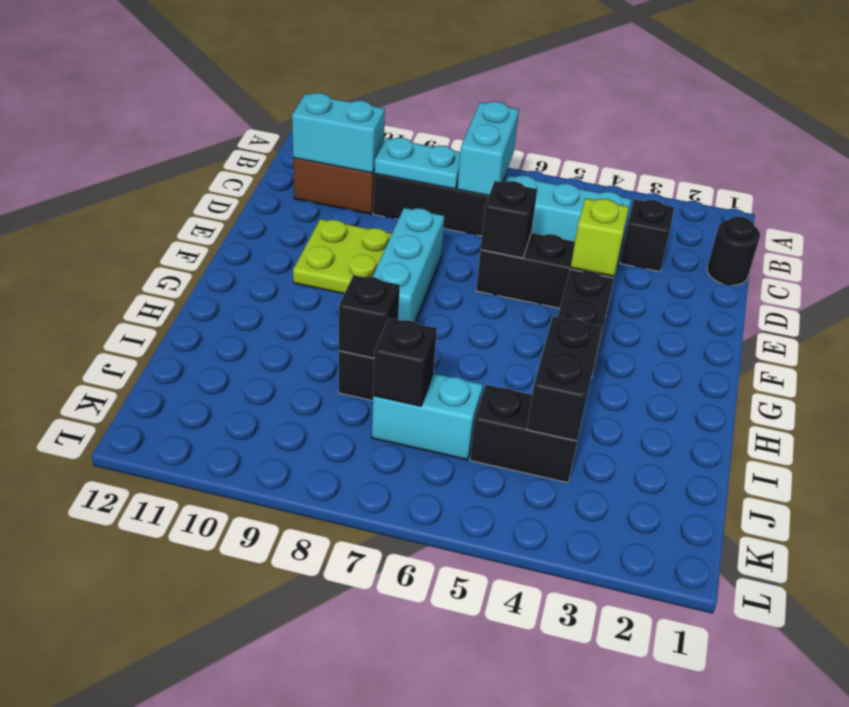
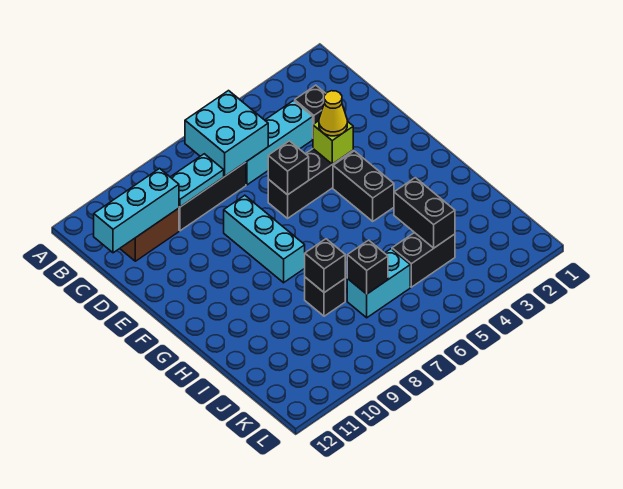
cyan brick B7:C7 level 2 -> cyan brick B6:C7 level 2
black round brick C1 level 1 -> none
cyan brick C10:C11 level 2 -> cyan brick C10:C12 level 2
none -> yellow cone E4 level 3
lime plate E9:F10 level 1 -> none

